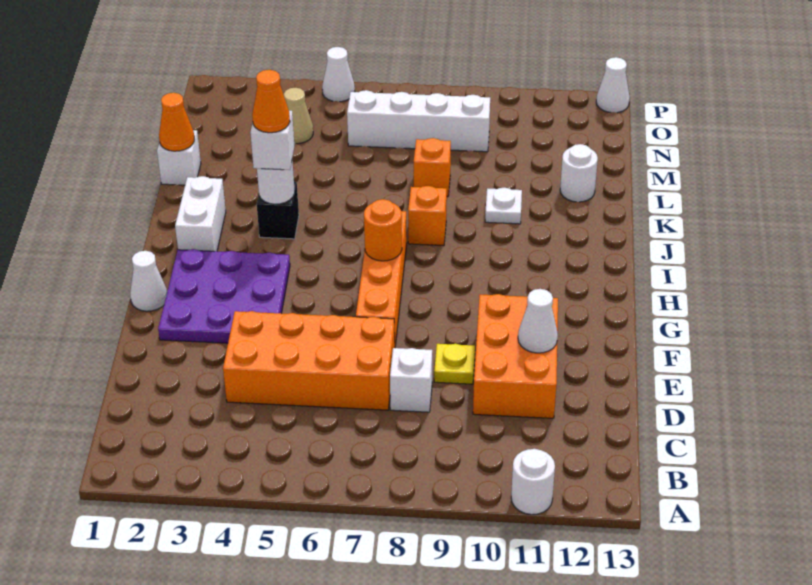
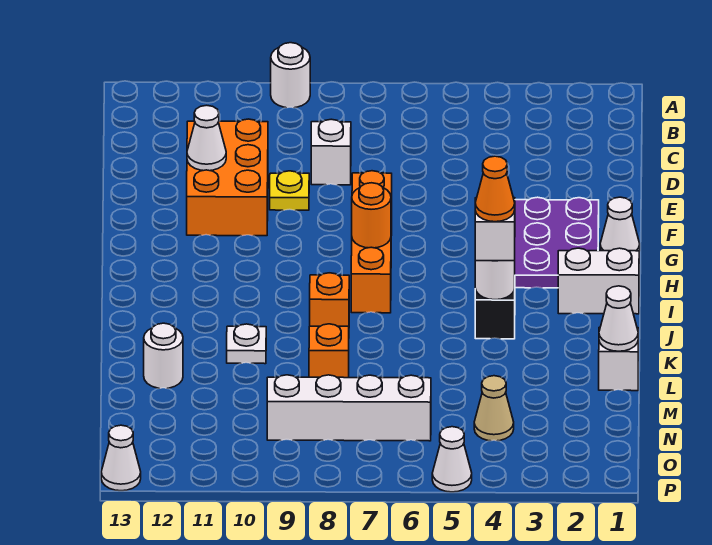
white round brick A11 level 1 -> white round brick A9 level 1
orange brick D4:E7 level 1 -> none
white brick I2:J2 level 1 -> white brick I1:I2 level 1
orange cone L1 level 2 -> white cone L1 level 2

